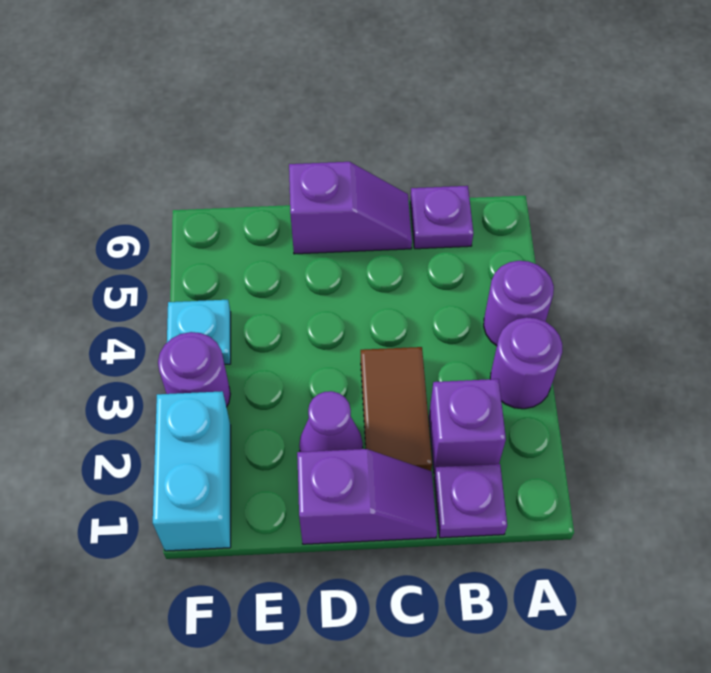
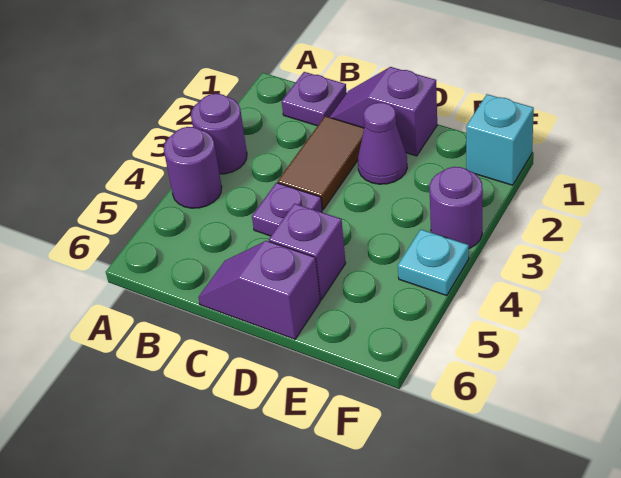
purple brick B2 level 1 -> purple brick D5 level 1
purple plate B6 level 1 -> purple plate C4 level 1
cyan brick F1:F2 level 1 -> cyan brick F1 level 1

